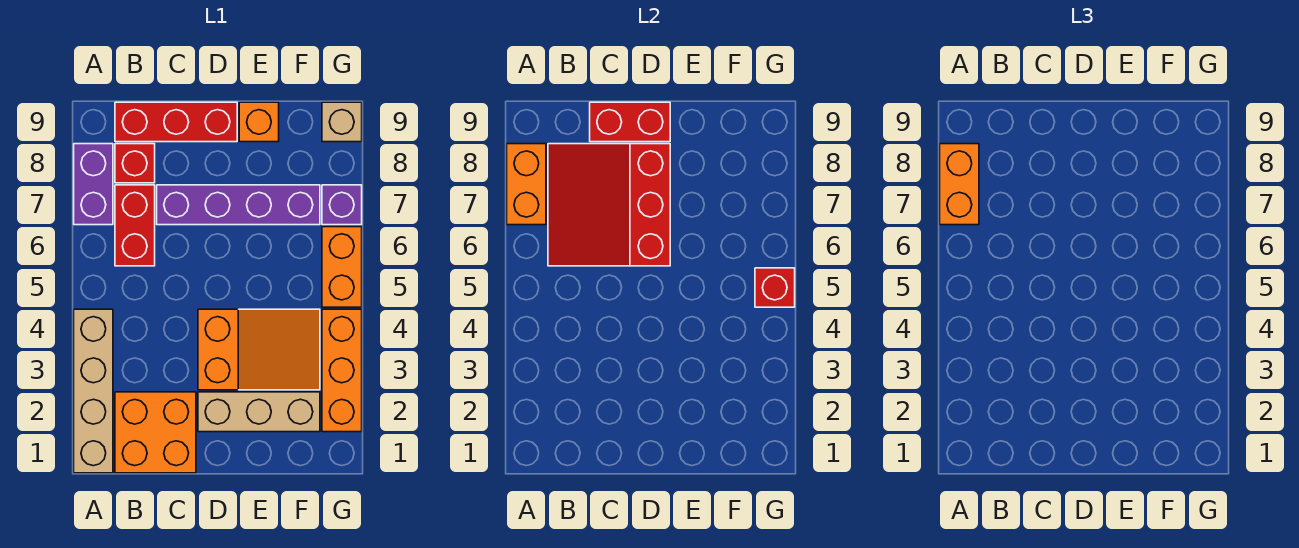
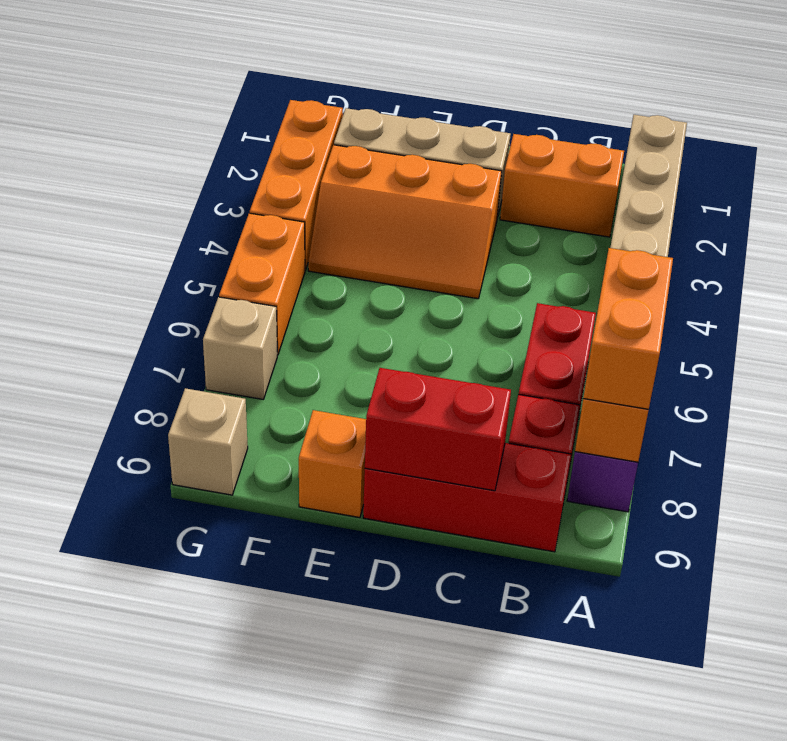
orange brick B1:C2 level 1 -> orange brick B2:C2 level 1
red slope B6:D8 level 2 top D -> none
purple brick C7:F7 level 1 -> none
orange slope D3:F4 level 1 top D -> orange slope D3:F4 level 1 top 3
red brick G5 level 2 -> none
purple brick G7 level 1 -> tan brick G7 level 1

